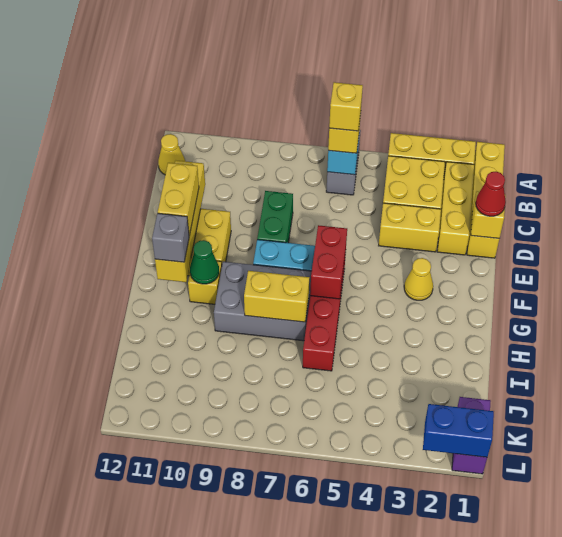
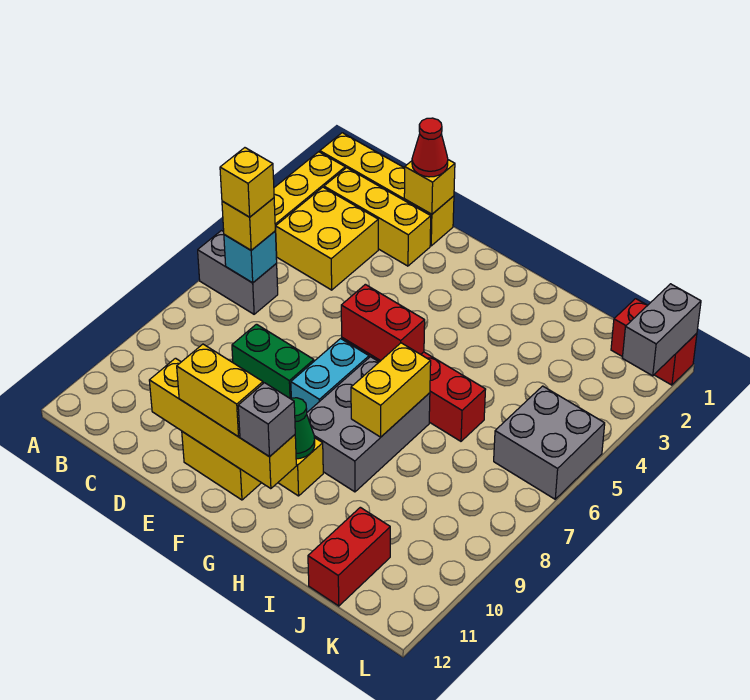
yellow cone B12 level 1 -> none
yellow brick D3:D4 level 1 -> none
yellow cone F3 level 1 -> none
none -> red brick J11:J12 level 1
purple brick K1:L1 level 1 -> red brick K1:L1 level 1
none -> grey brick K5:L6 level 1
blue brick L1:L2 level 2 -> grey brick L1:L2 level 2

